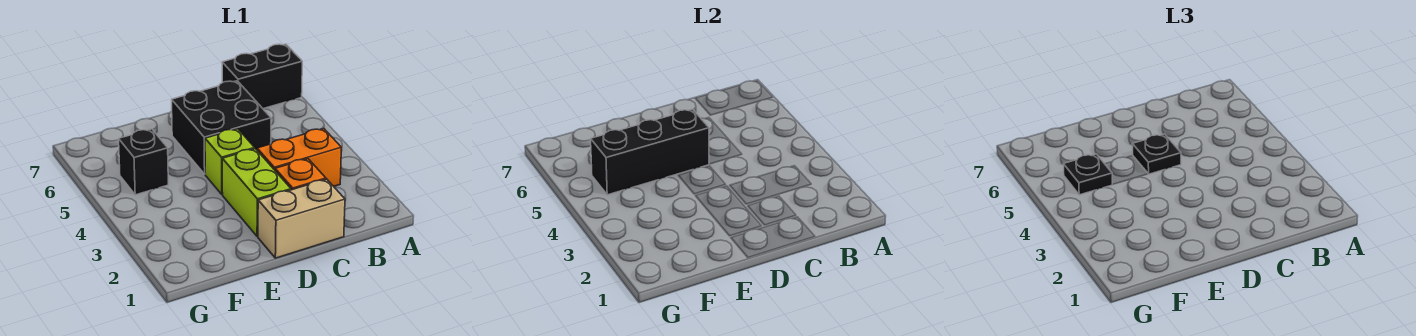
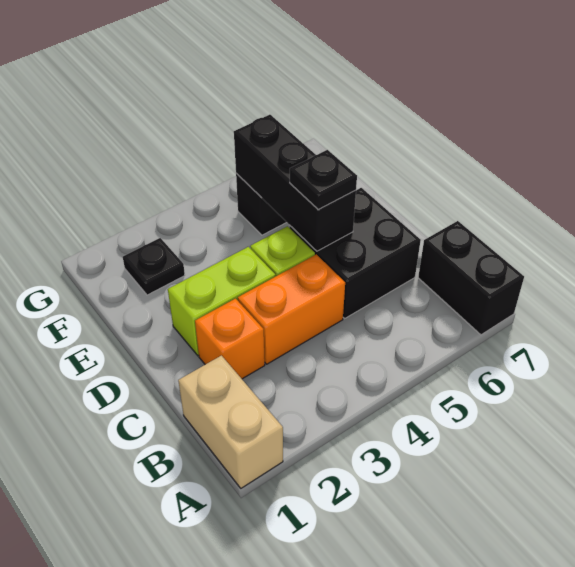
orange brick B3:C3 level 1 -> orange brick C3:C4 level 1
tan brick C1:D1 level 1 -> tan brick A1:B1 level 1
black plate F5 level 3 -> black plate F2 level 1

